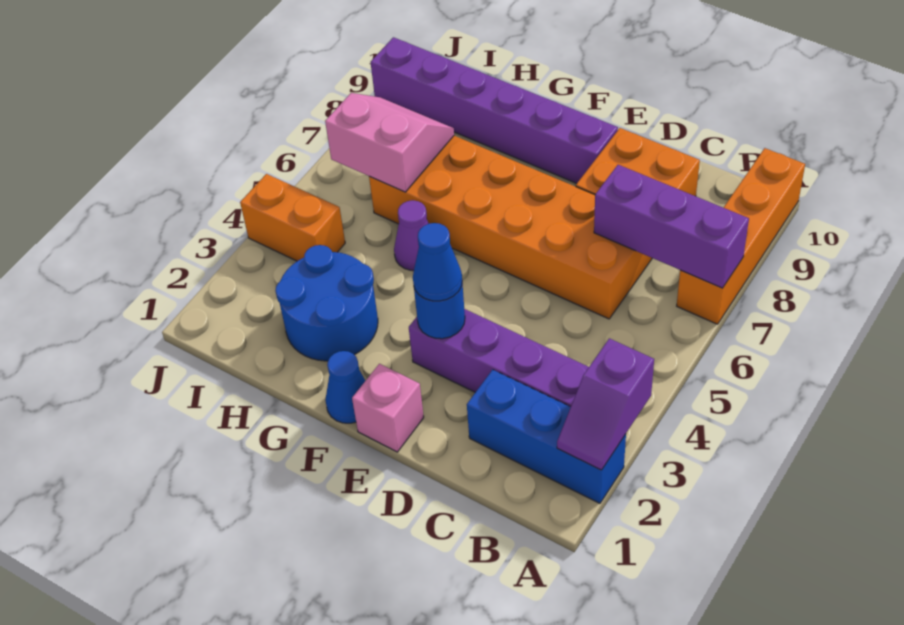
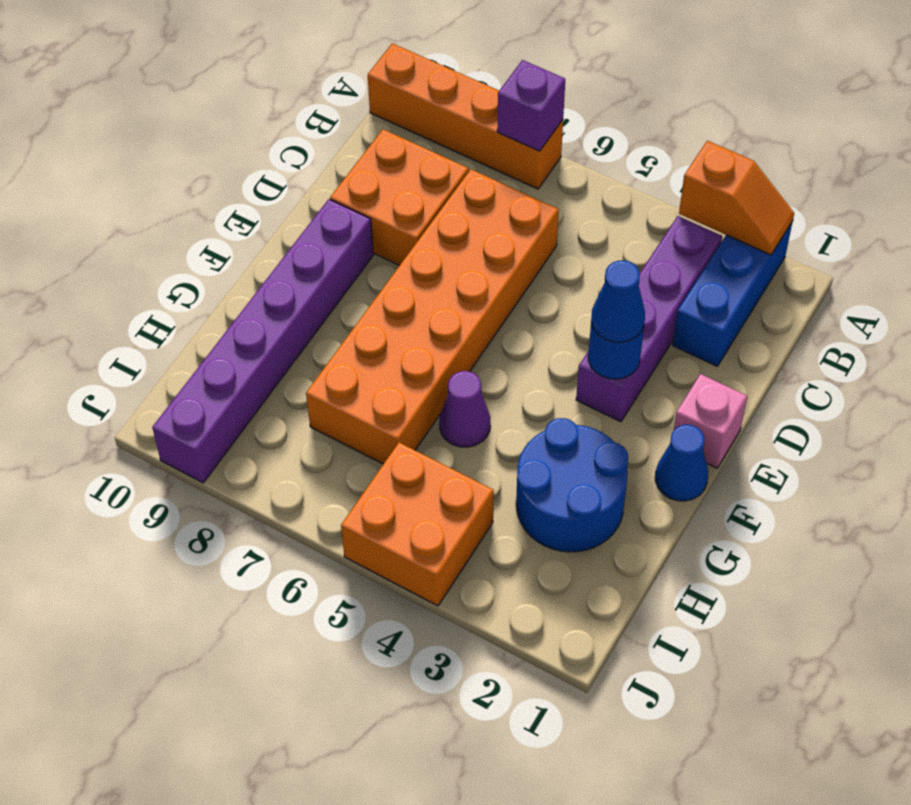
purple slope A2:A3 level 2 top 3 -> orange slope A2:A3 level 2 top 3
purple brick A7:C7 level 2 -> purple brick A7 level 2
pink slope H6:I7 level 2 top 6 -> none
orange brick I4:J4 level 1 -> orange brick I4:J5 level 1

